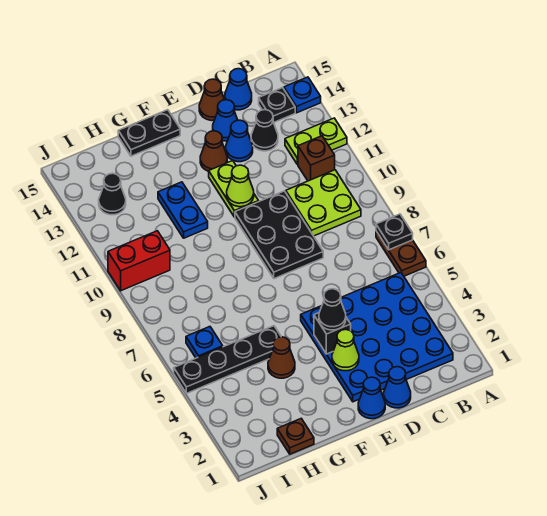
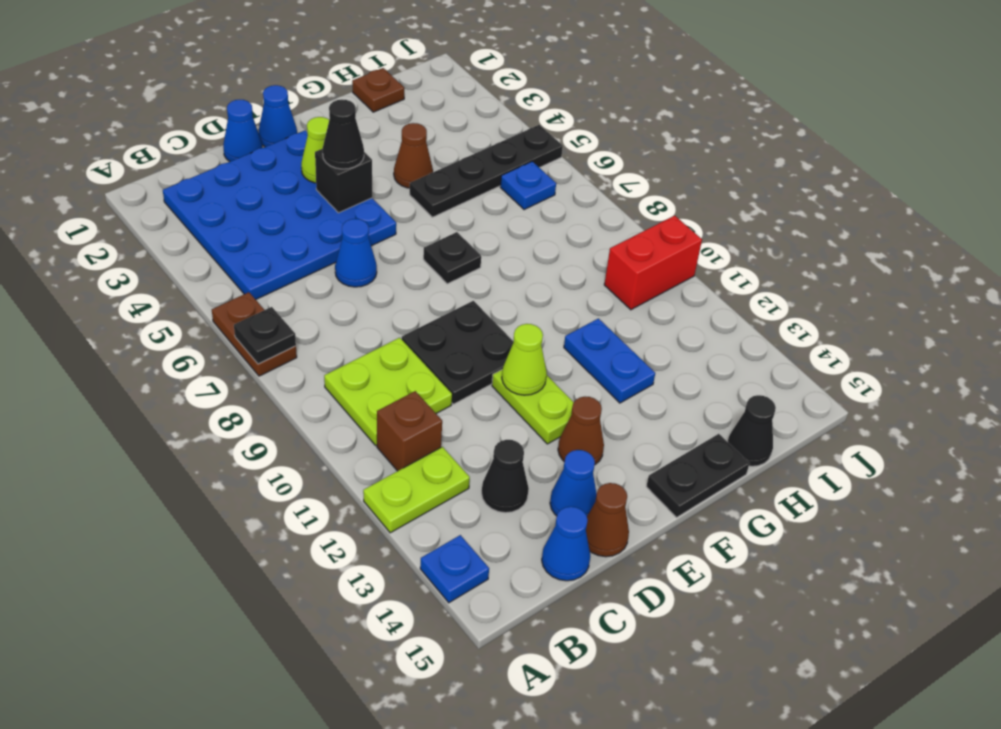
black plate B14 level 1 -> black plate F7 level 1
black plate D8:E10 level 1 -> black plate D9:E10 level 1
blue cone D13 level 1 -> blue cone D6 level 1
black cone I13 level 1 -> black cone H15 level 1

